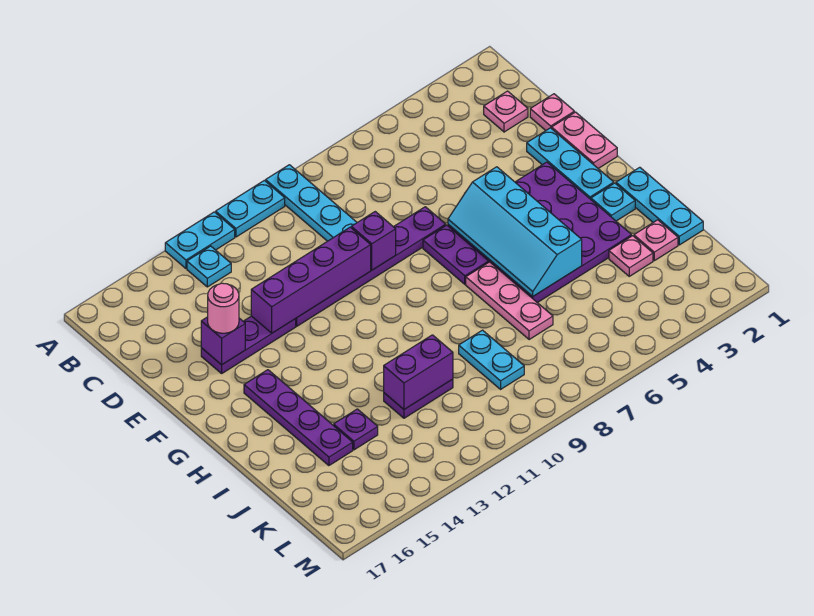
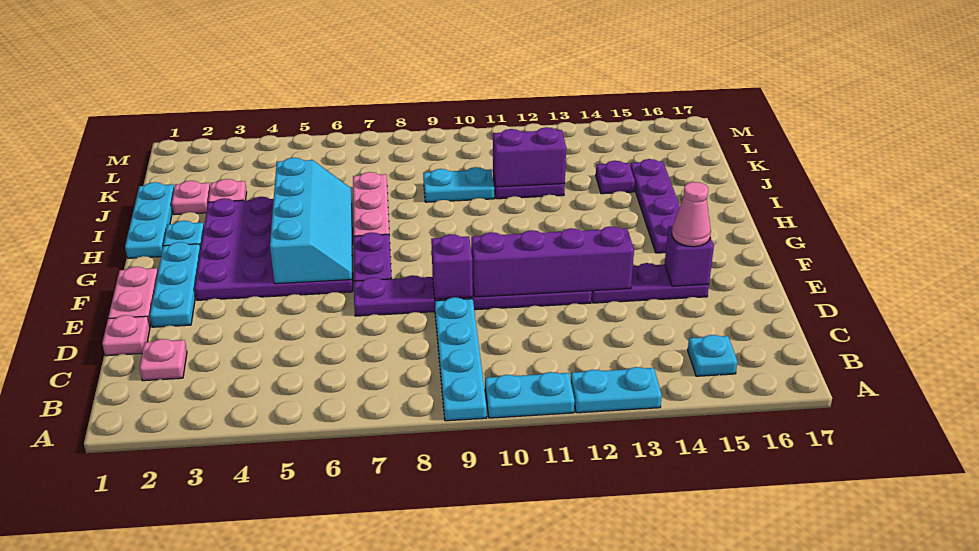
cyan plate B13 level 1 -> cyan plate B15 level 1
pink round brick E15 level 3 -> pink cone E15 level 3
cyan plate J9:K9 level 1 -> cyan plate J9:J10 level 1

